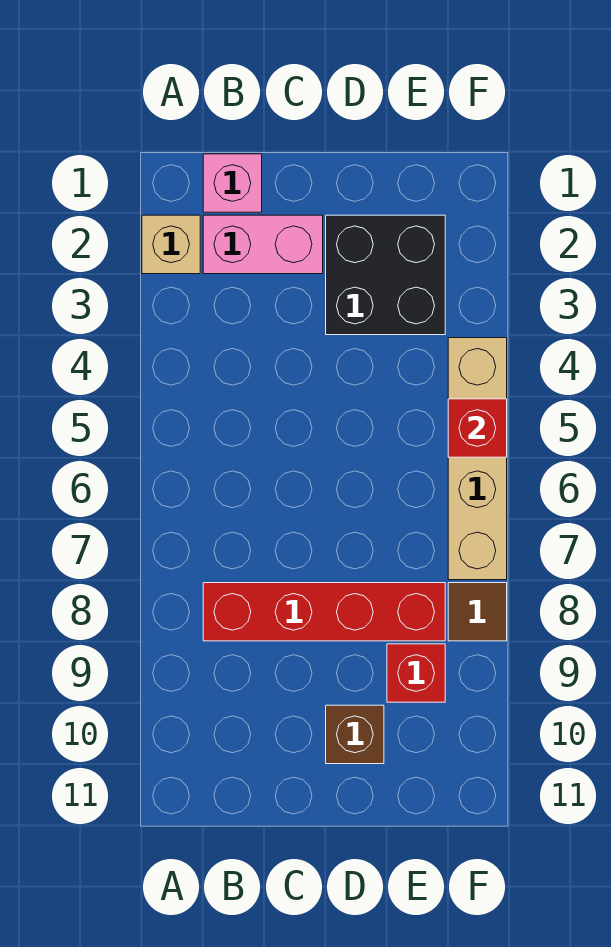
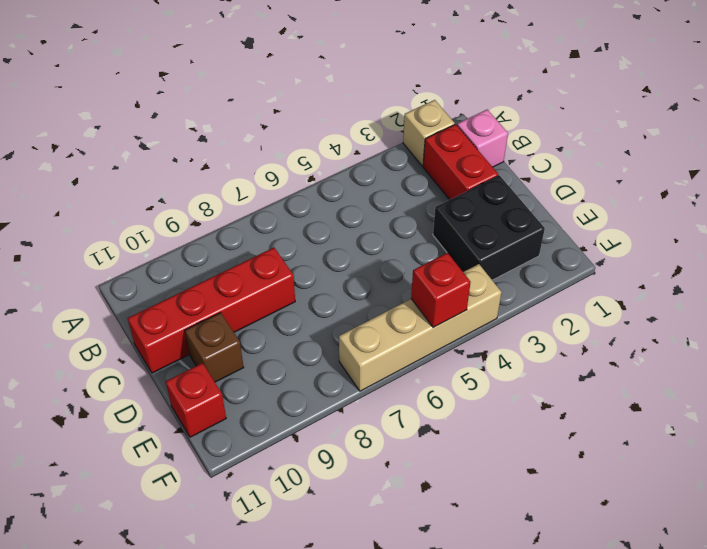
pink brick B2:C2 level 1 -> red brick B2:C2 level 1
red brick B8:E8 level 1 -> red brick C8:C11 level 1
red brick E9 level 1 -> red brick E11 level 1
brown tile F8 level 1 -> none

